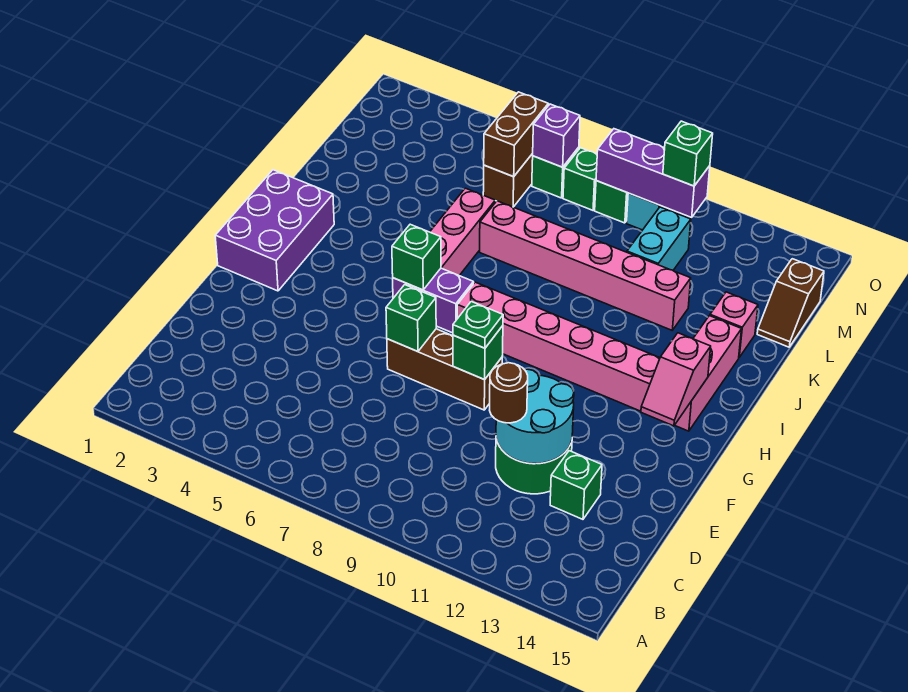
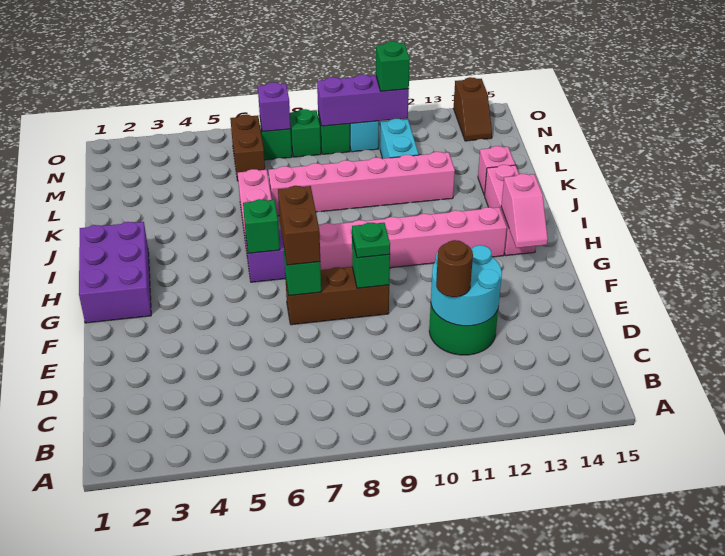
green brick D13 level 1 -> none
brown slope L15:M15 level 1 top M -> brown slope N14:O14 level 1 top O
brown brick M6:N6 level 2 -> brown brick F7:G7 level 3

